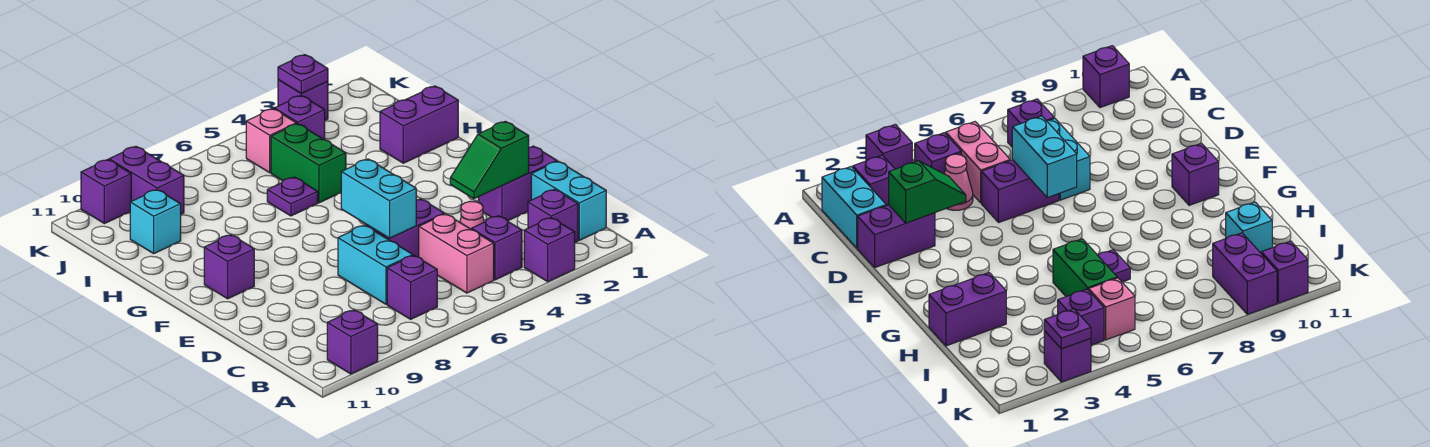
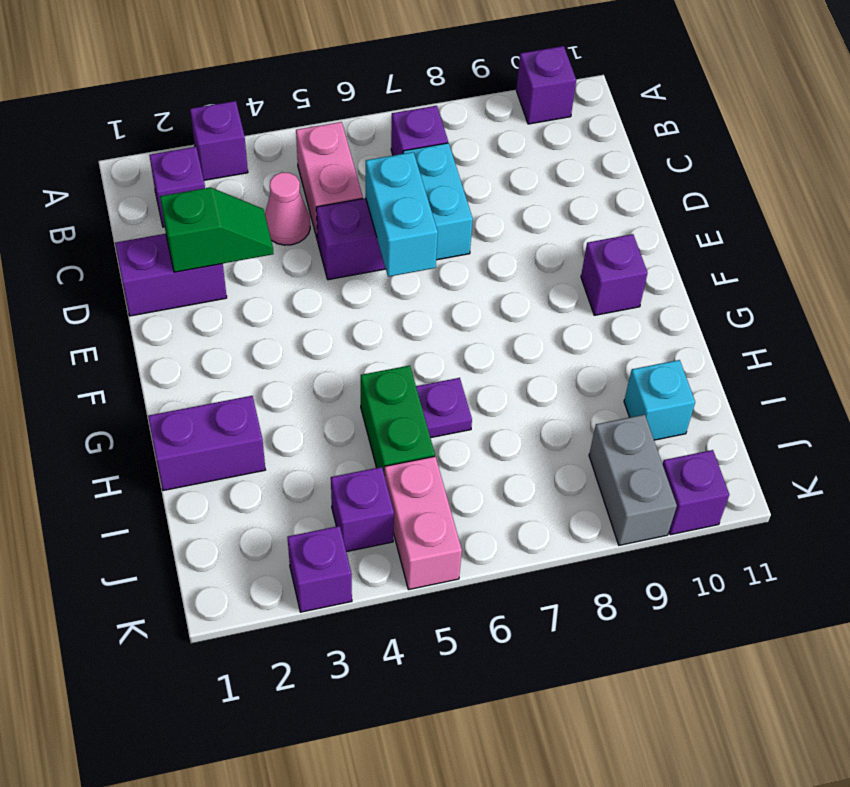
cyan brick B1:C1 level 1 -> none
purple brick B4 level 1 -> none
pink brick J5 level 1 -> pink brick J5:K5 level 1
purple brick J9:K9 level 1 -> grey brick J9:K9 level 1
purple plate K3 level 2 -> none

